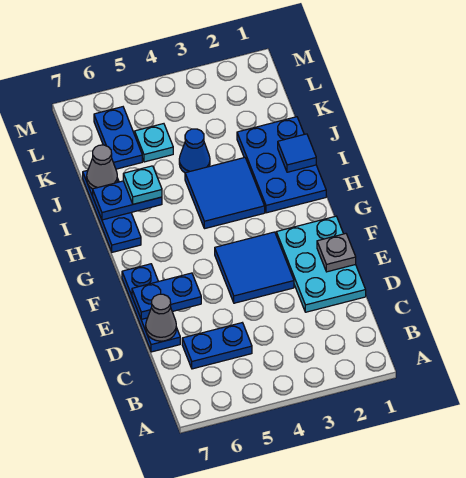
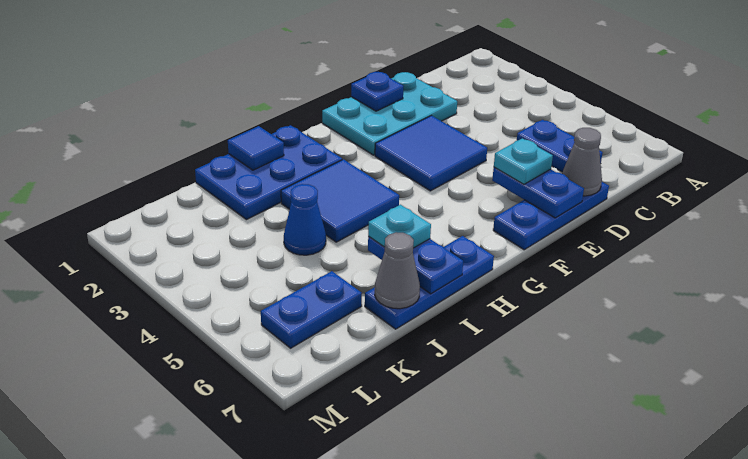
grey plate E1 level 2 -> blue plate E1 level 2
cyan plate K5 level 1 -> cyan plate E6 level 3

